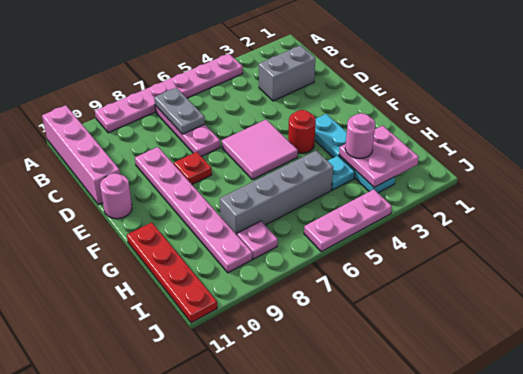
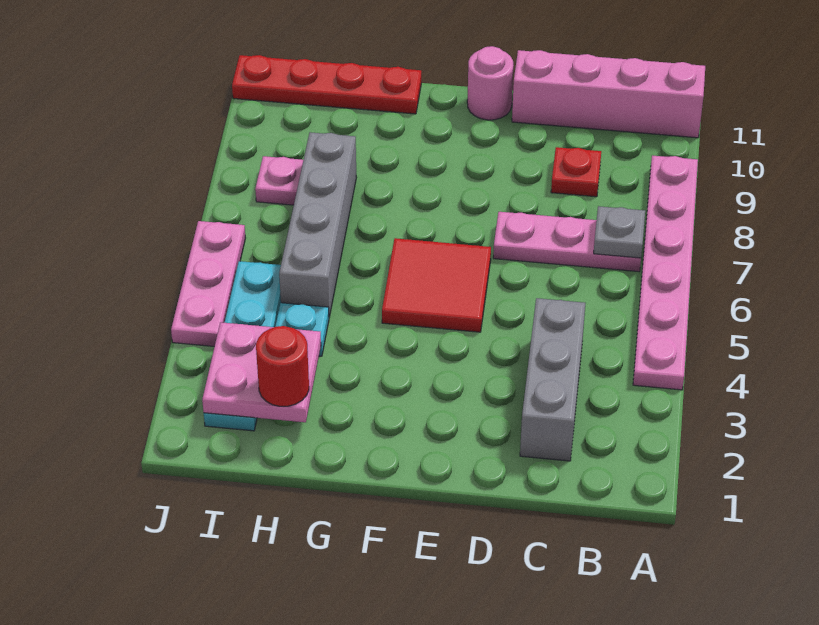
grey plate B7:C7 level 2 -> grey plate B7 level 2
grey brick C2:C3 level 1 -> grey brick C2:C4 level 1
pink plate D9:I9 level 1 -> none
pink tile E5:F6 level 1 -> red tile E5:F6 level 1
red plate E8 level 1 -> red plate C9 level 1
cyan plate F3:I3 level 1 -> cyan plate I2:I5 level 1
red round brick F4 level 1 -> red round brick H2 level 3
pink round brick H3 level 3 -> none

